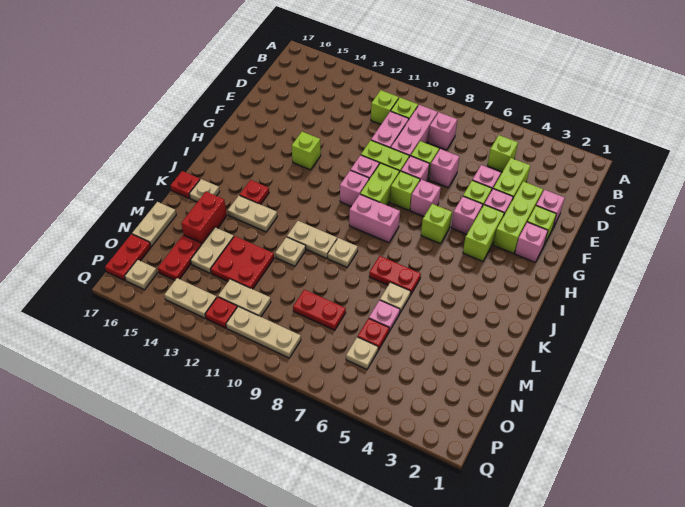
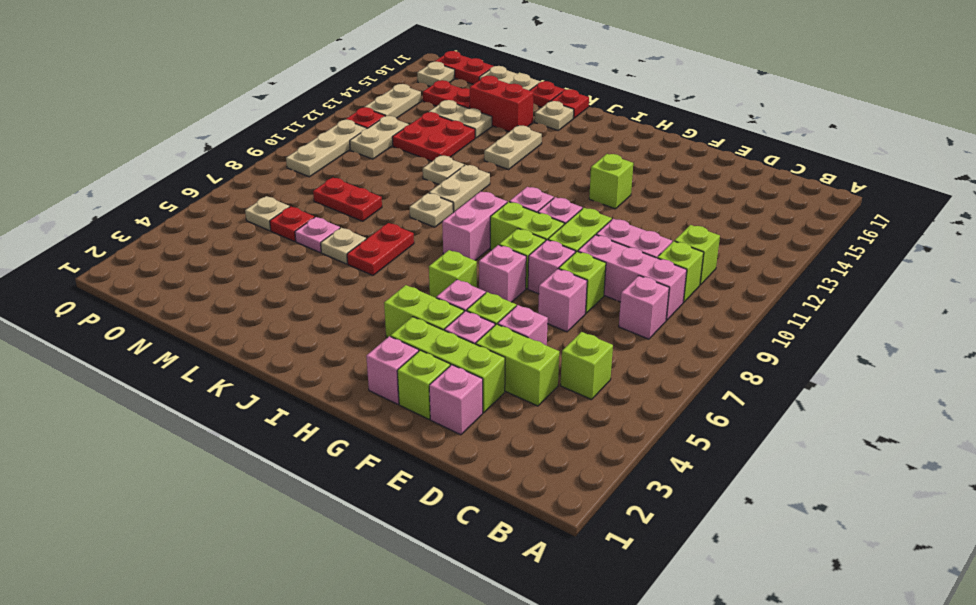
red plate J14 level 1 -> red plate L17 level 1
red plate N8:N9 level 1 -> red plate M8:N8 level 1

